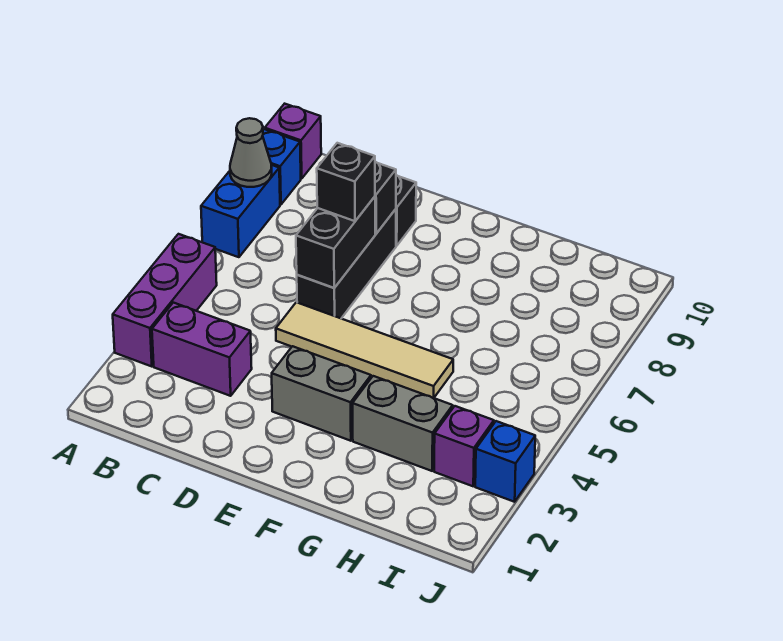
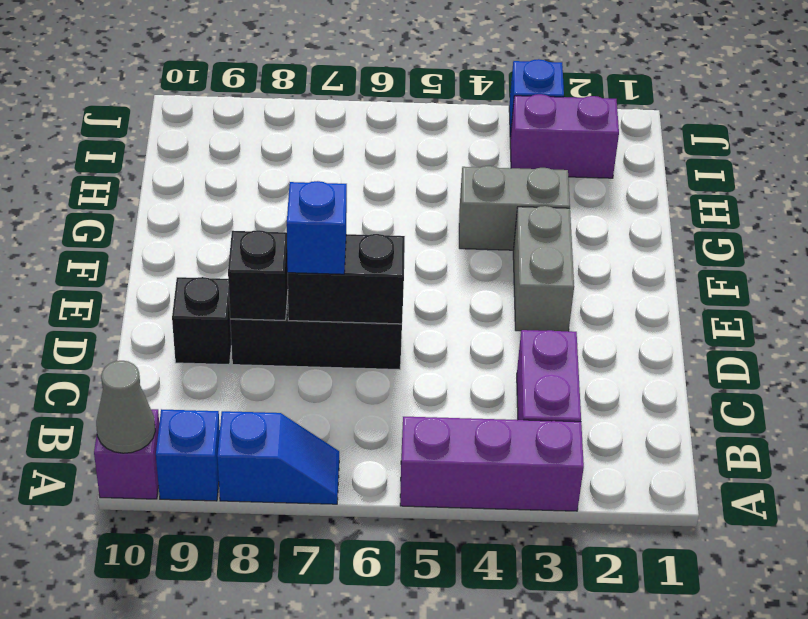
blue brick A7:A8 level 1 -> blue slope A7:A8 level 1 top 8
grey cone A8 level 2 -> grey cone A10 level 2
tan tile D5:G5 level 1 -> none
black brick D7 level 3 -> blue brick D7 level 3
grey brick G3:H3 level 1 -> grey brick G3:G4 level 1
purple brick I3 level 1 -> purple brick I2:I3 level 1

